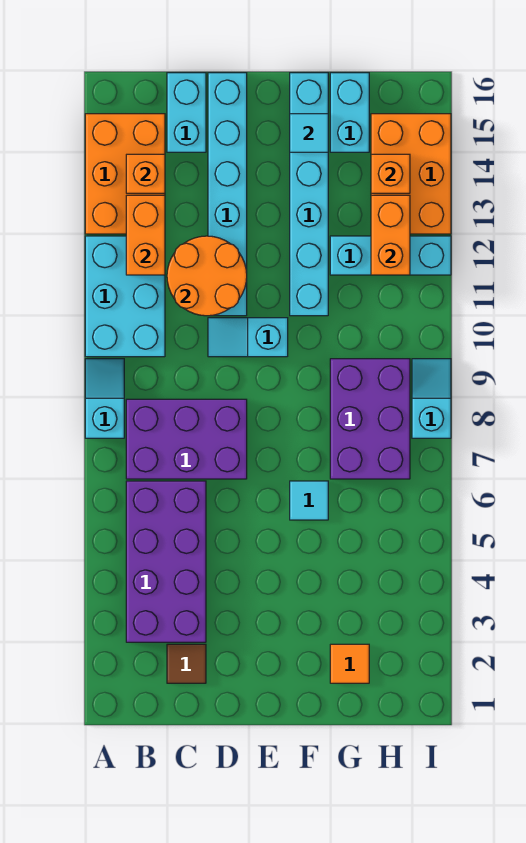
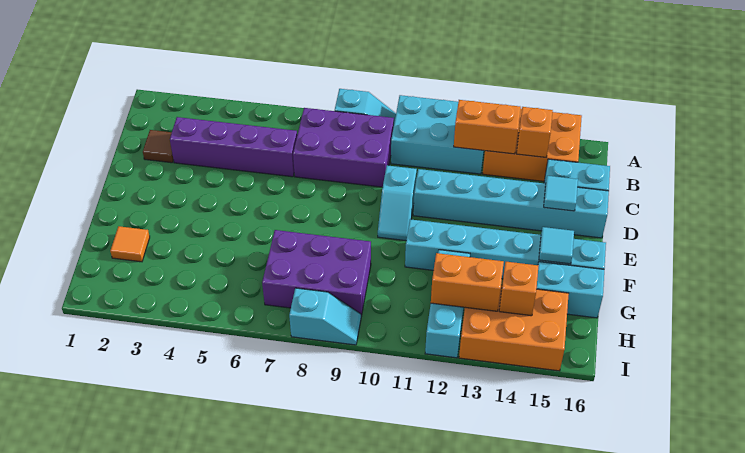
purple brick B3:C6 level 1 -> purple brick C3:C6 level 1
purple brick B7:D8 level 1 -> purple brick B7:C9 level 1
orange round brick C11:D12 level 2 -> none
cyan slope D10:E10 level 1 top E -> cyan slope D10:E10 level 1 top D
cyan tile F6 level 1 -> cyan tile D15 level 2

